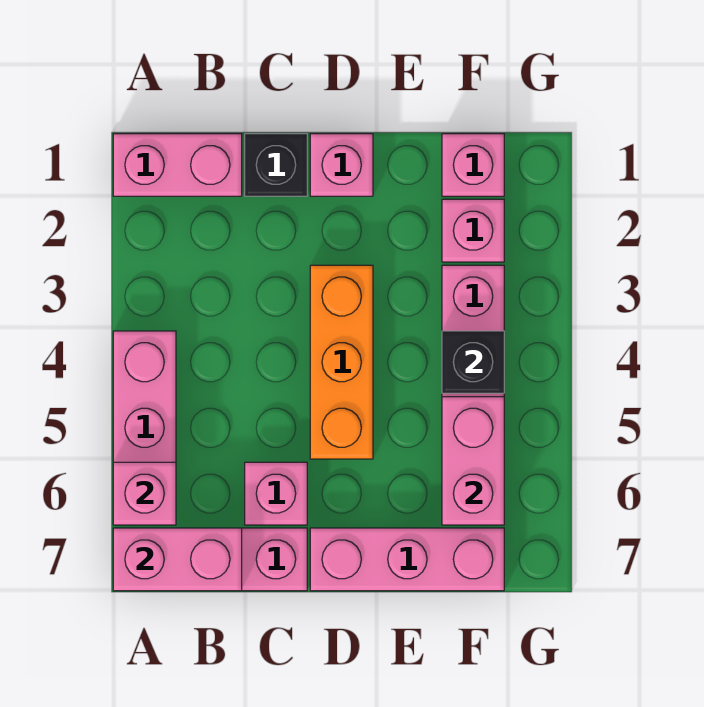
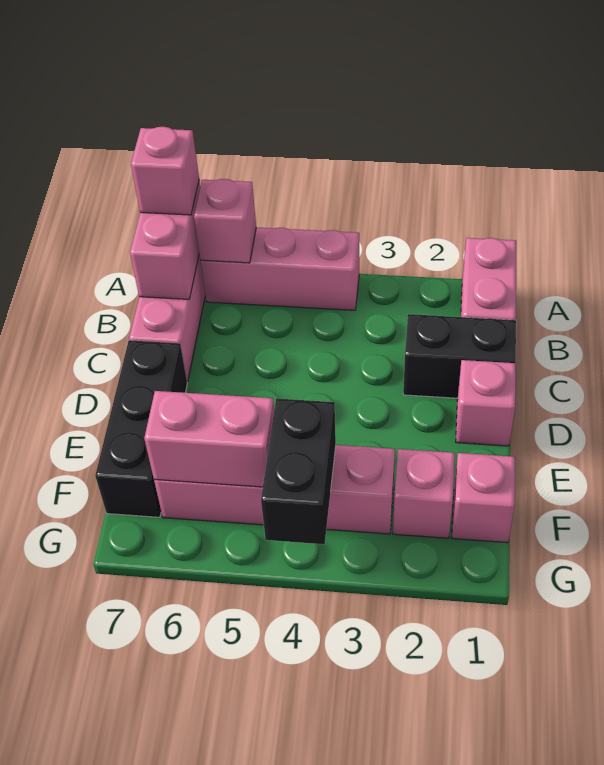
black brick C1 level 1 -> black brick C1:C2 level 1
pink brick C6 level 1 -> pink brick A7 level 3
orange brick D3:D5 level 1 -> none
pink brick D7:F7 level 1 -> black brick D7:F7 level 1
black brick F4 level 2 -> black brick F4:G4 level 2

